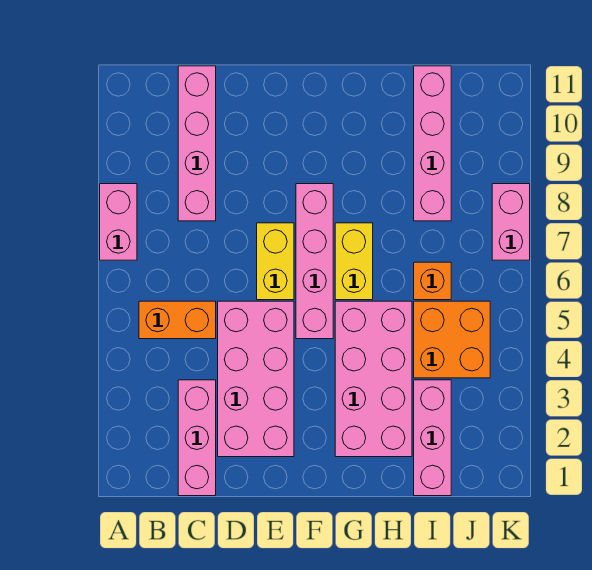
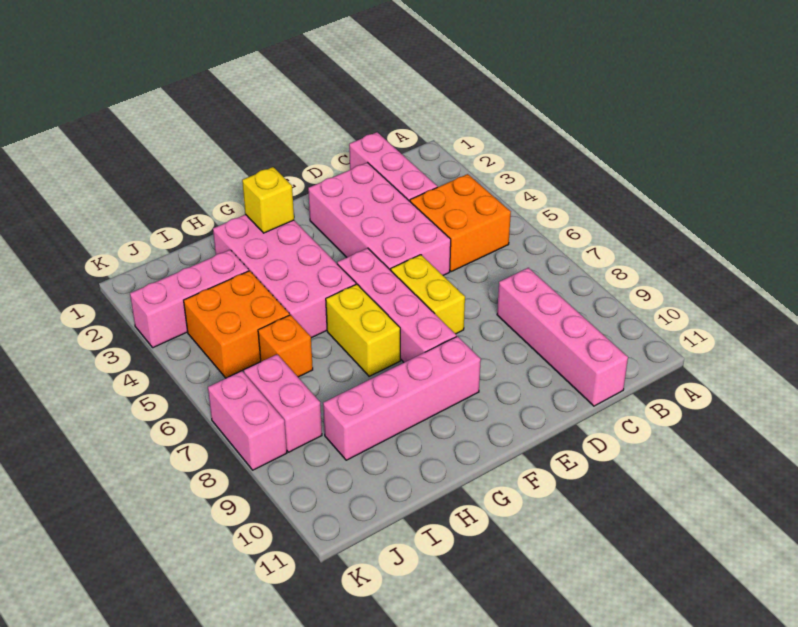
pink brick A7:A8 level 1 -> pink brick J7:J8 level 1
orange brick B5:C5 level 1 -> orange brick B4:C5 level 1
none -> yellow brick G2 level 2
pink brick I1:I3 level 1 -> pink brick I3:K3 level 1
pink brick I8:I11 level 1 -> pink brick F9:I9 level 1

